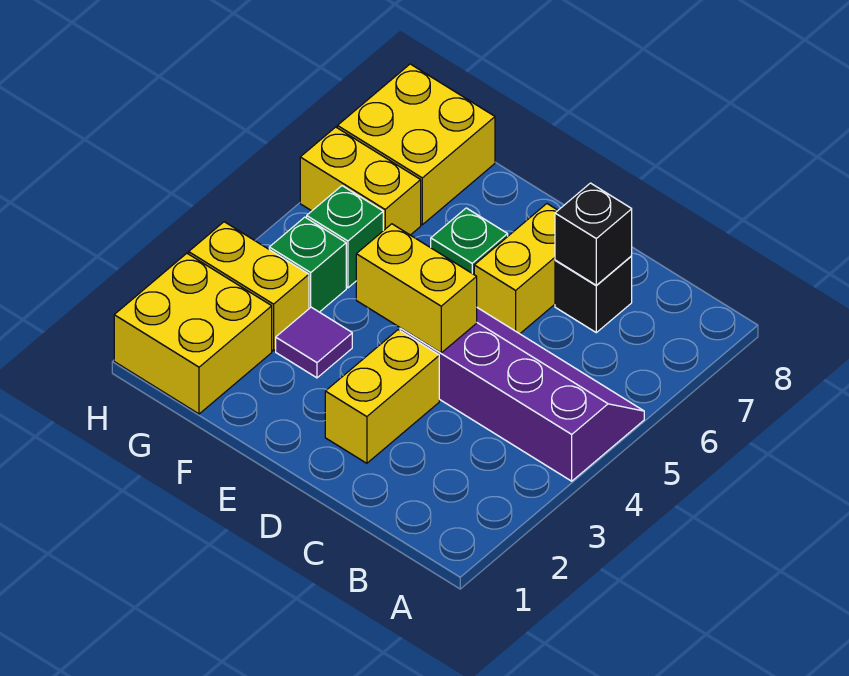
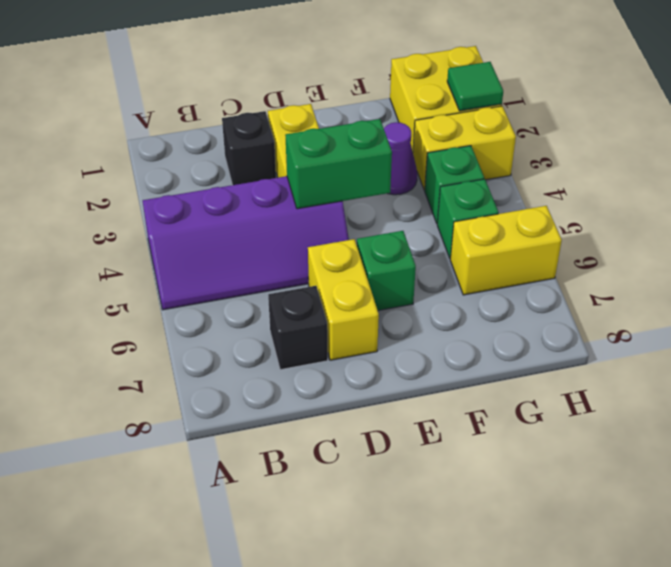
black brick C7 level 2 -> black brick C2 level 1
yellow brick D4:E4 level 2 -> green brick D4:E4 level 2
purple tile F3 level 1 -> purple cone F3 level 1
yellow brick G7:H8 level 1 -> none
none -> green tile H2 level 2

